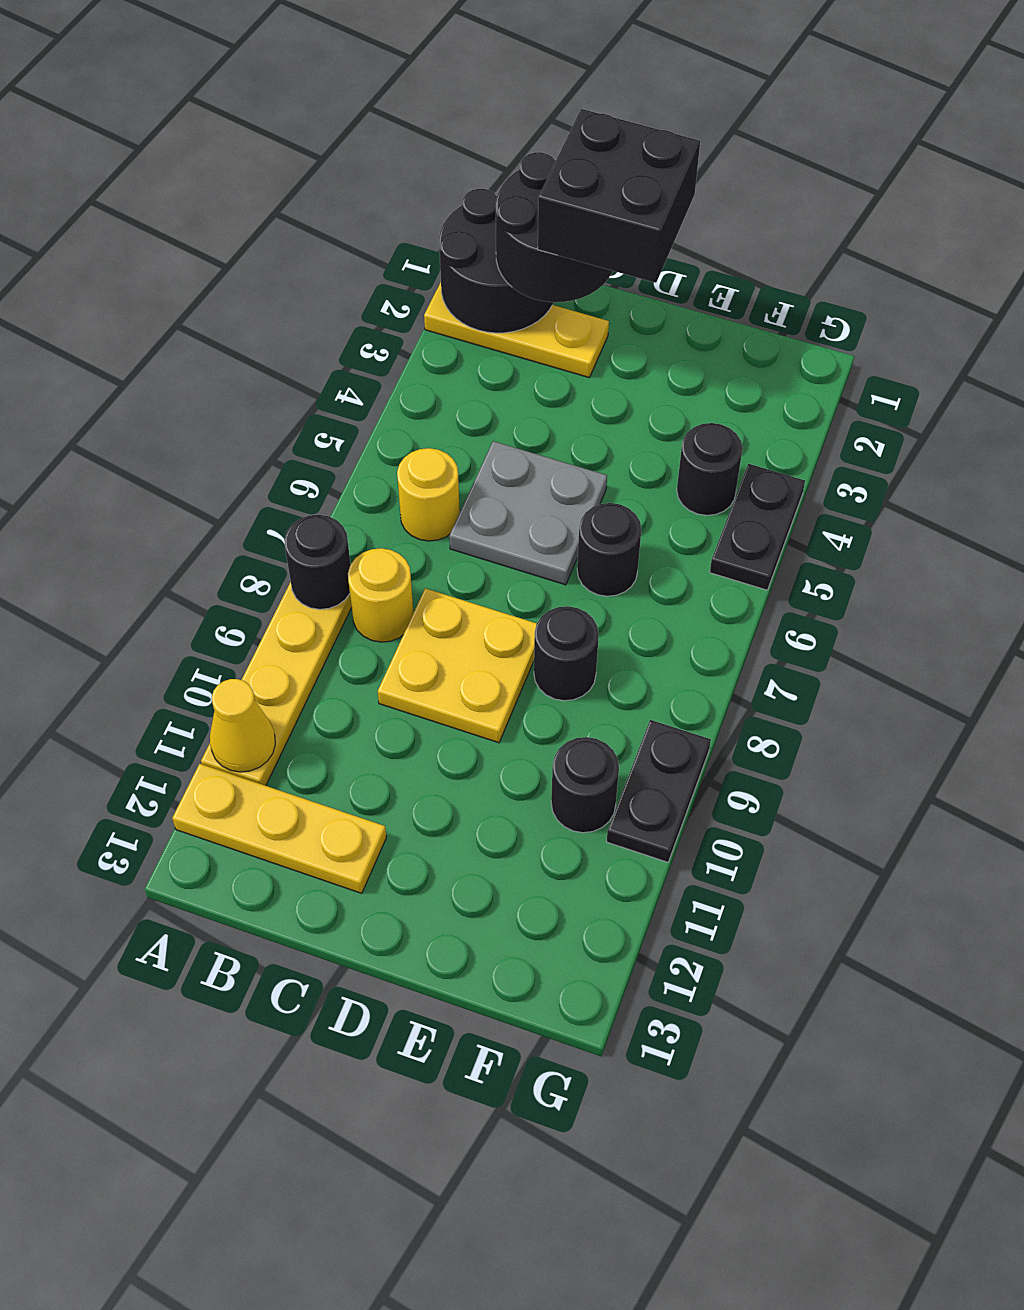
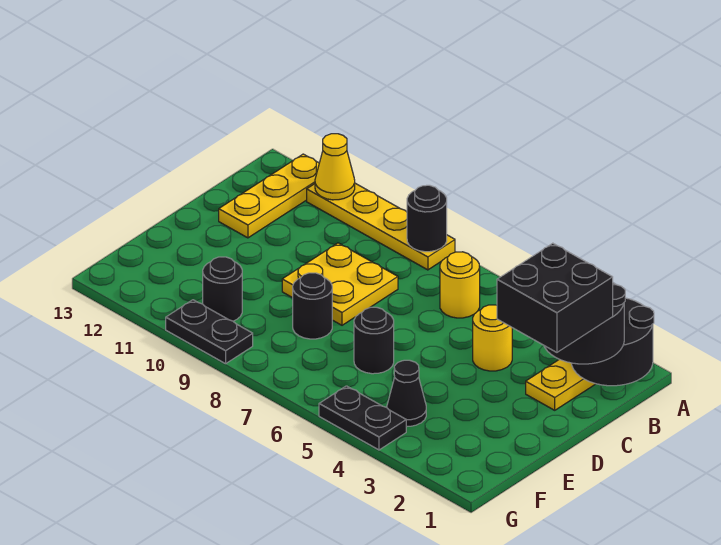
yellow round brick B8 level 1 -> yellow round brick C4 level 1
grey plate C5:D6 level 1 -> none
black round brick F4 level 1 -> black cone F4 level 1

